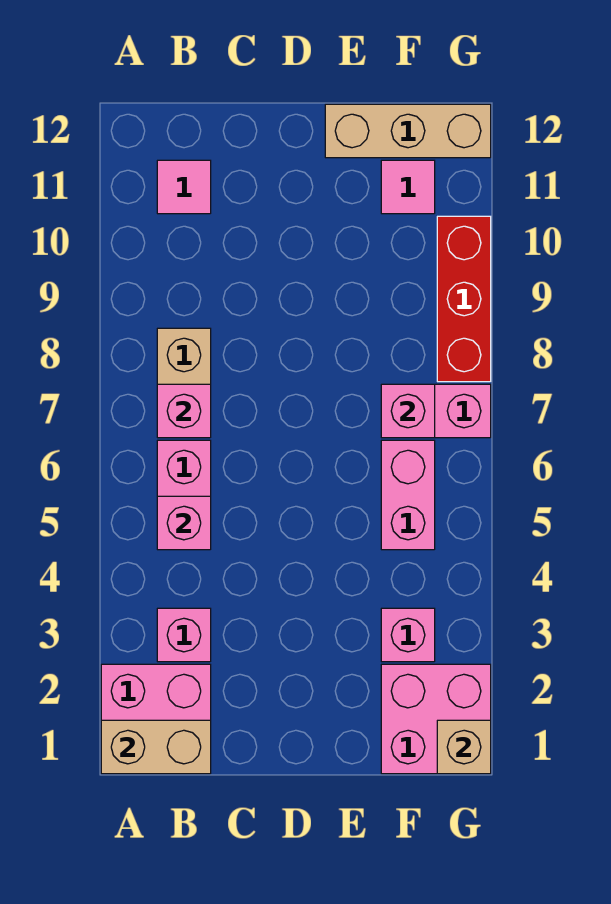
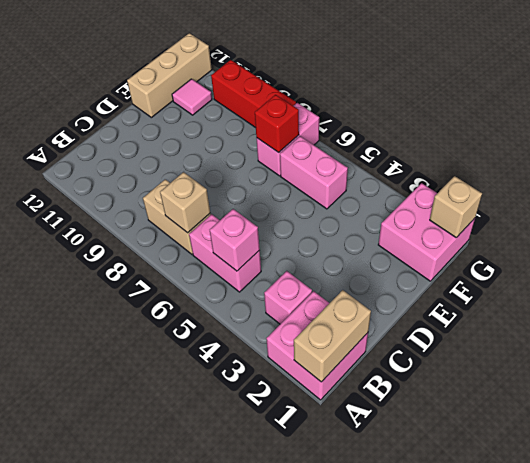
pink brick B7 level 2 -> tan brick B7 level 2
pink tile B11 level 1 -> none
pink brick F3 level 1 -> none
pink brick F7 level 2 -> red brick F7 level 2

